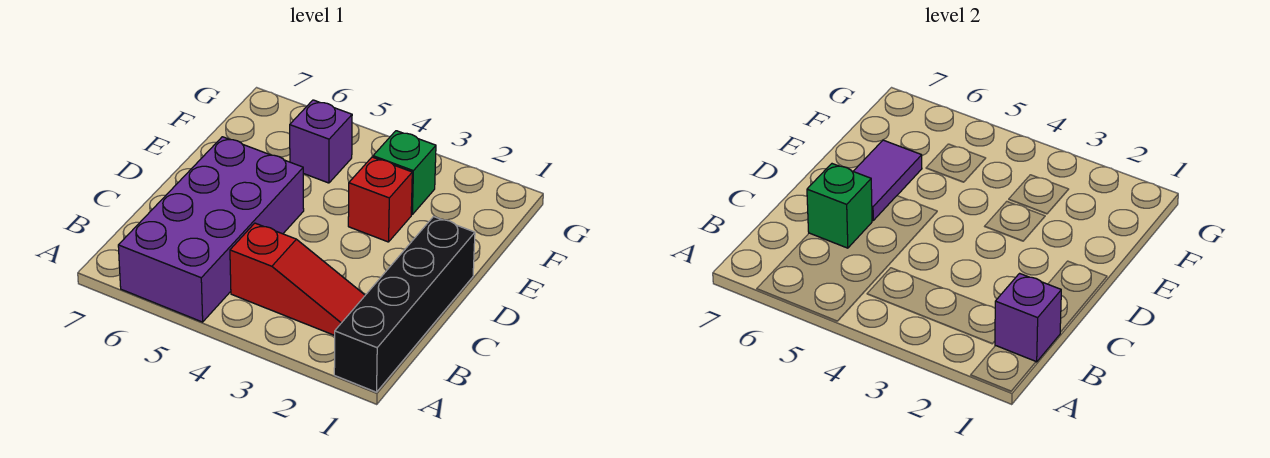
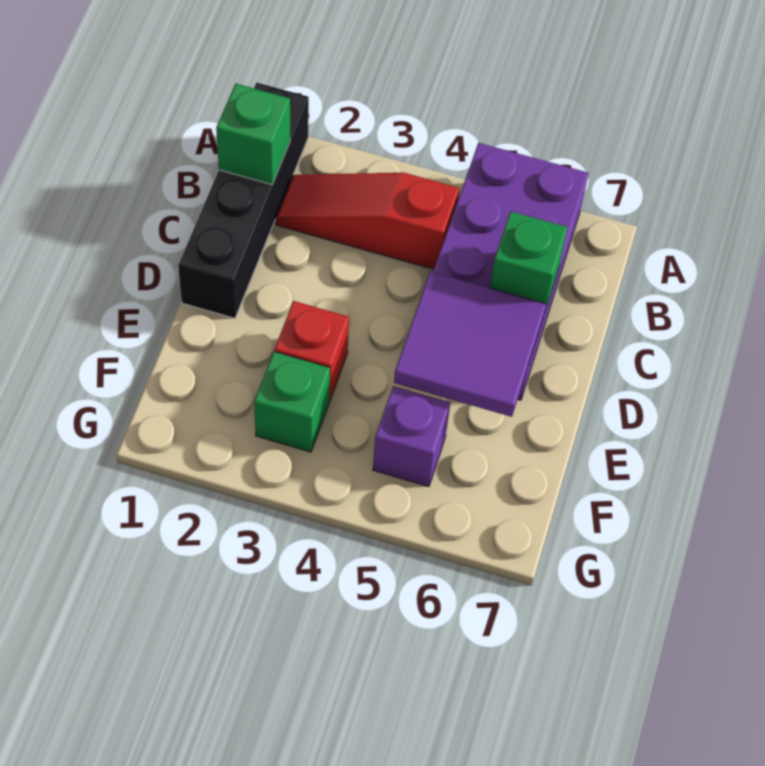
purple brick B1 level 2 -> green brick B1 level 2
purple tile D6:E6 level 2 -> purple tile D5:E6 level 2

